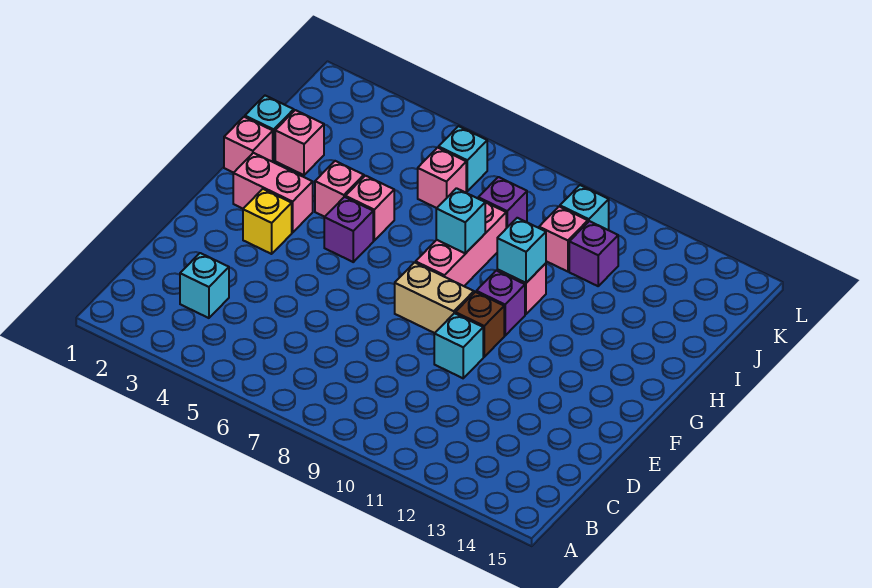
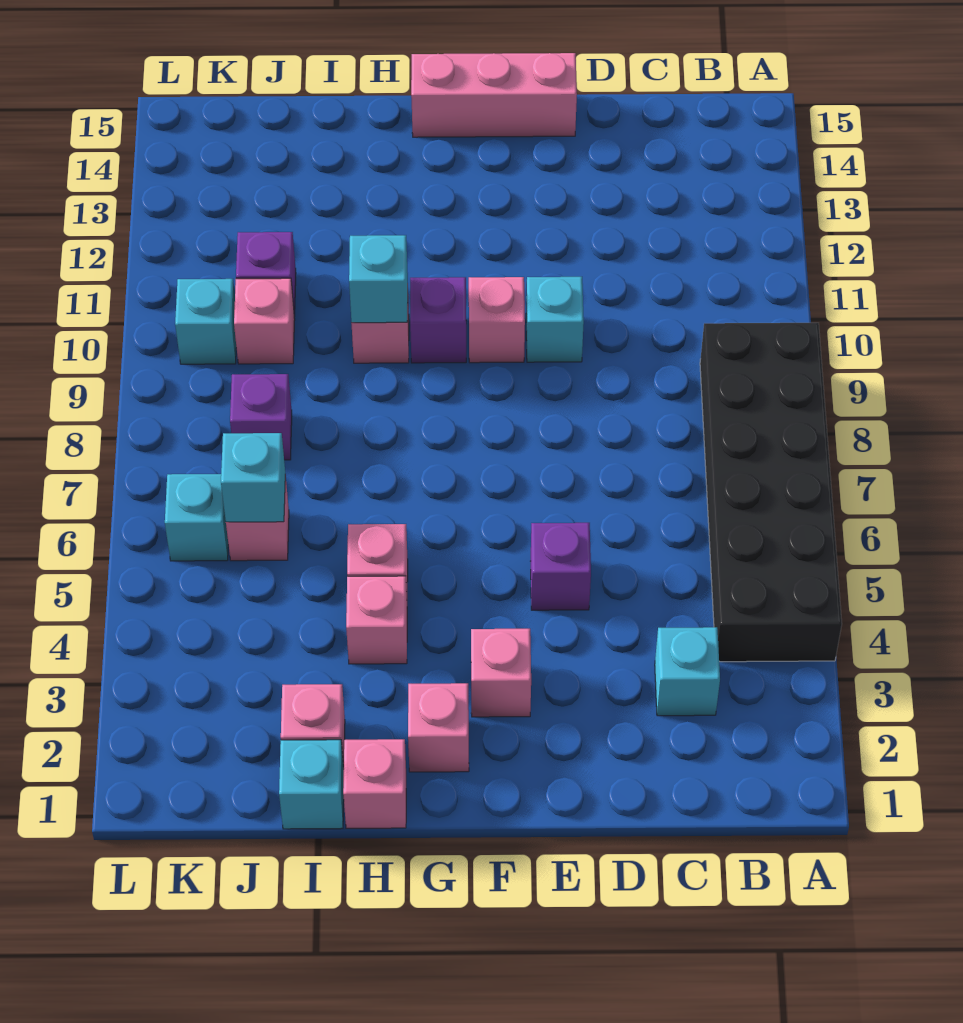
none -> black brick A4:B9 level 1
yellow brick F3 level 1 -> pink brick F3 level 1
tan brick F8:F9 level 1 -> none
brown brick F10 level 1 -> pink brick F10 level 1
pink brick G2:G3 level 1 -> pink brick G2 level 1
purple brick G5 level 1 -> purple brick E5 level 1
pink brick G8:I8 level 1 -> pink brick E15:G15 level 1
cyan brick H8 level 2 -> cyan brick J6 level 2

